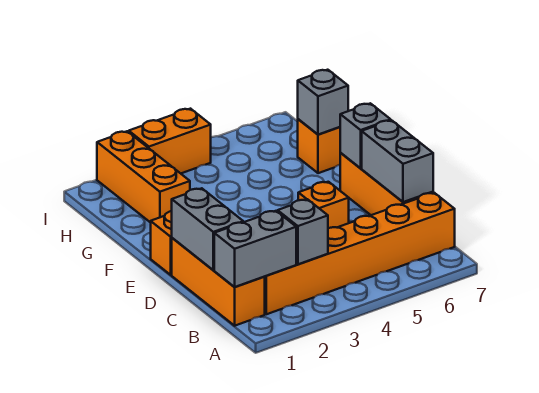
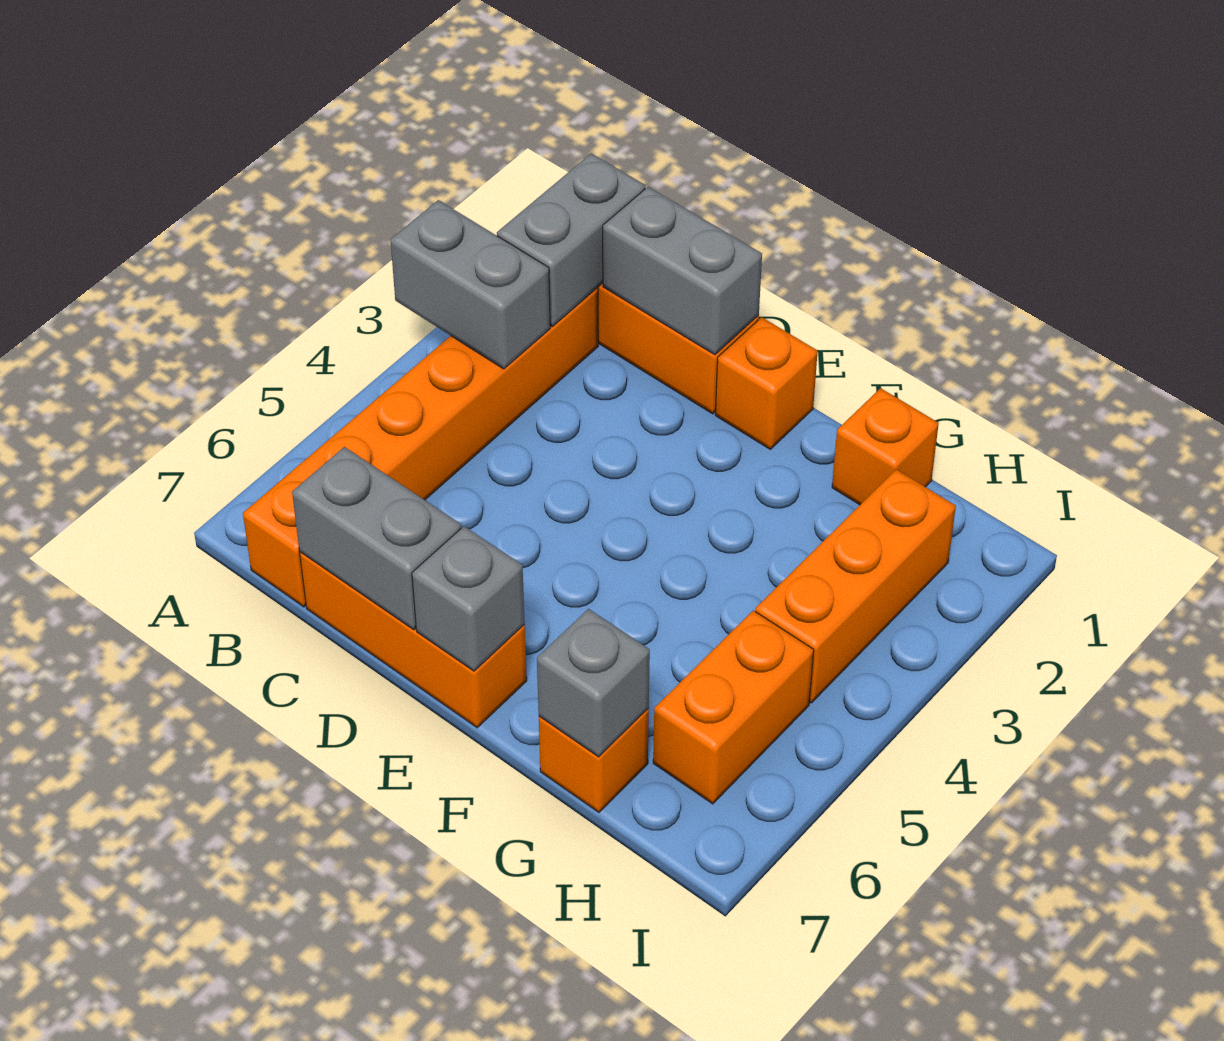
grey brick B3 level 2 -> grey brick A3:B3 level 2
orange brick D5 level 1 -> orange brick G1 level 1
orange brick G2:I2 level 1 -> orange brick H2:H4 level 1
orange brick I3:I4 level 1 -> orange brick H5:H6 level 1

